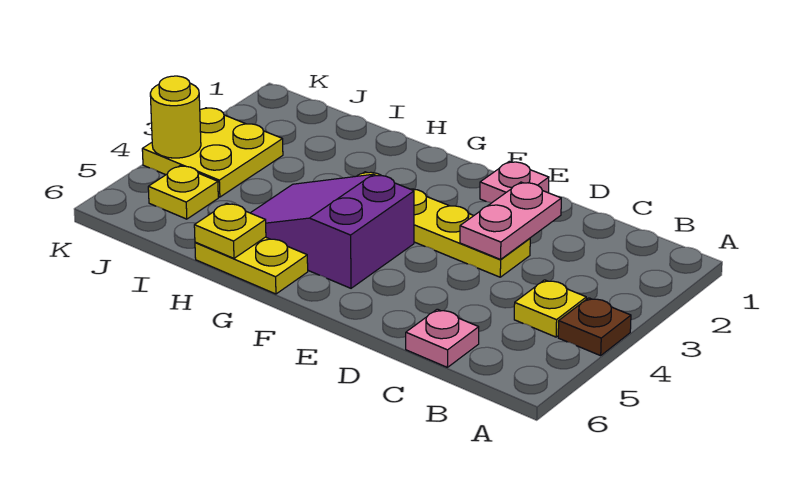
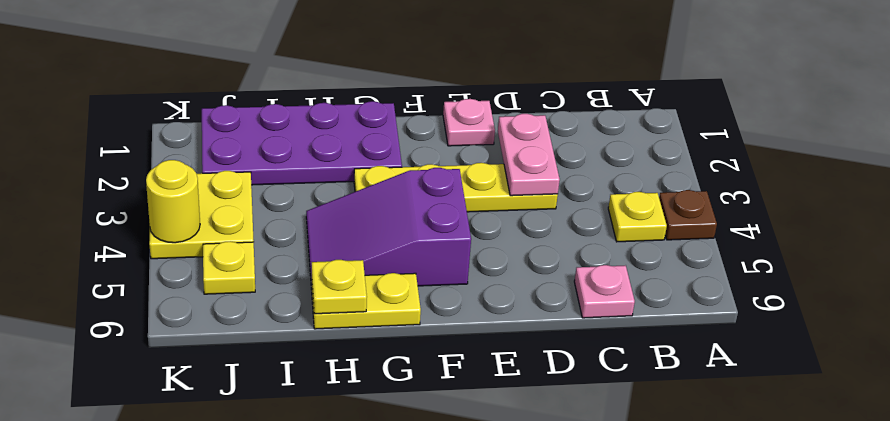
none -> purple plate G1:J2 level 1

